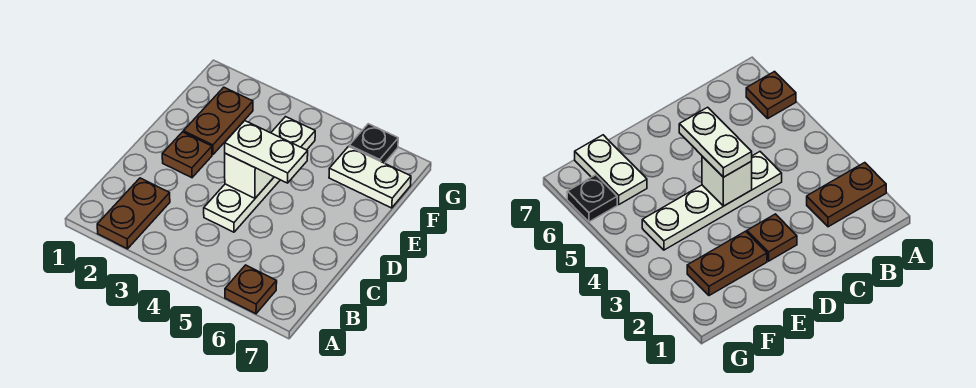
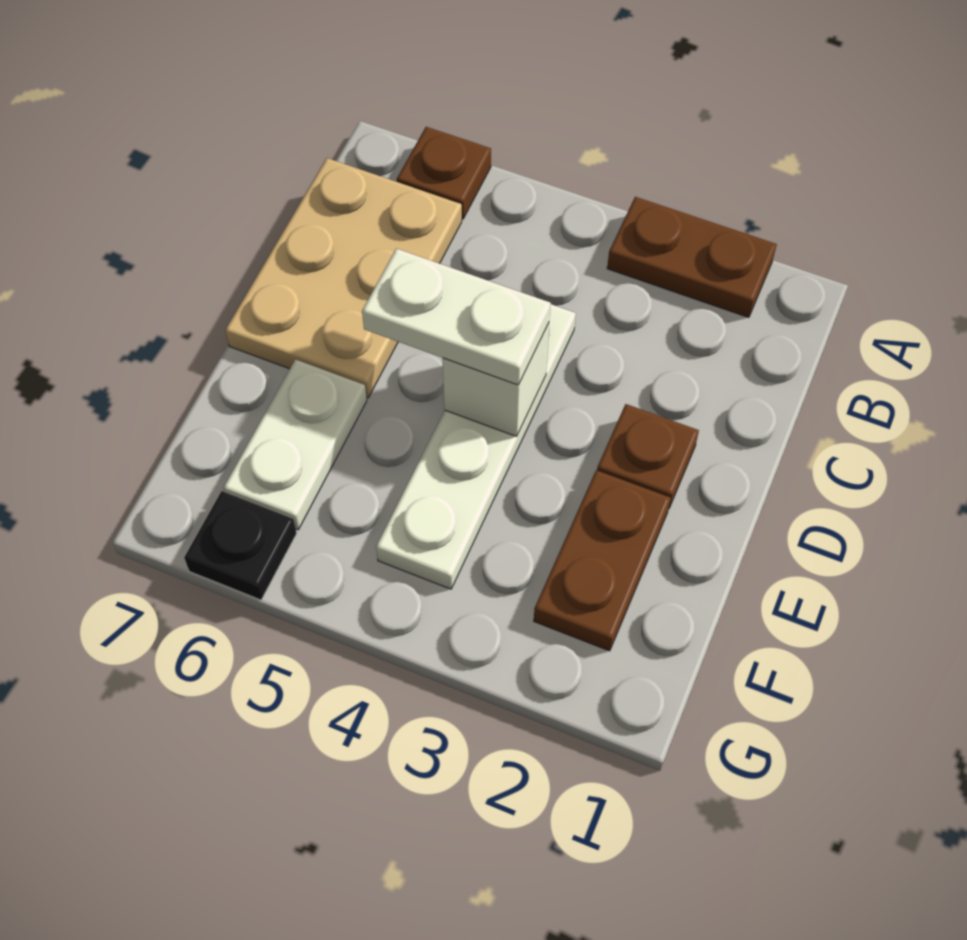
brown plate A2:B2 level 1 -> brown plate A2:A3 level 1
none -> tan plate B6:D7 level 1
white plate F6:F7 level 1 -> white plate E6:F6 level 1

